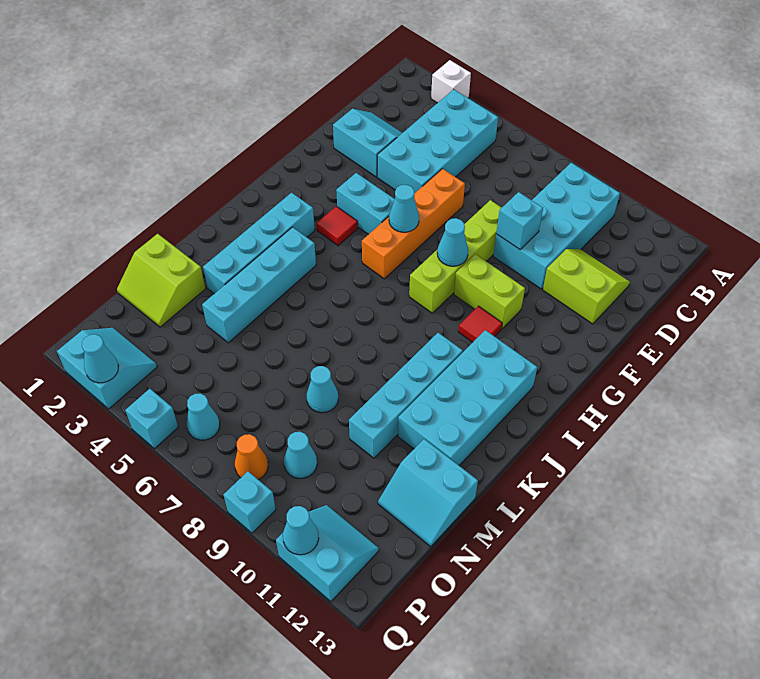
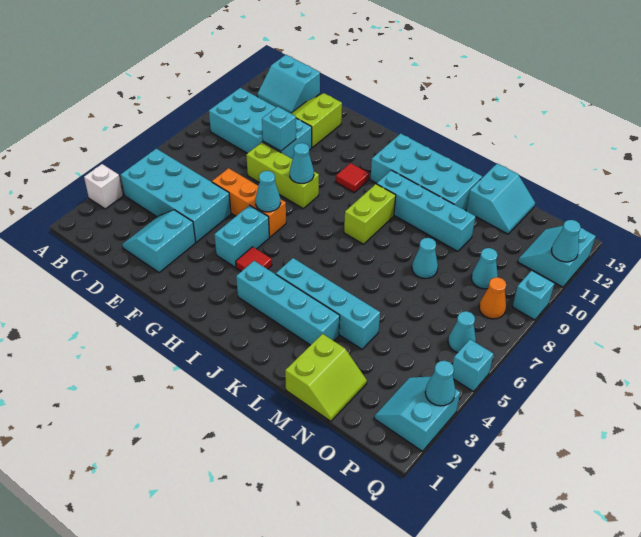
none -> cyan slope B12:C13 level 1 top 13
orange brick E6:H6 level 1 -> orange brick E6:G6 level 1
lime brick E8:H8 level 1 -> lime brick E8:G8 level 1
lime brick G9:G10 level 1 -> lime brick J8:J9 level 1

